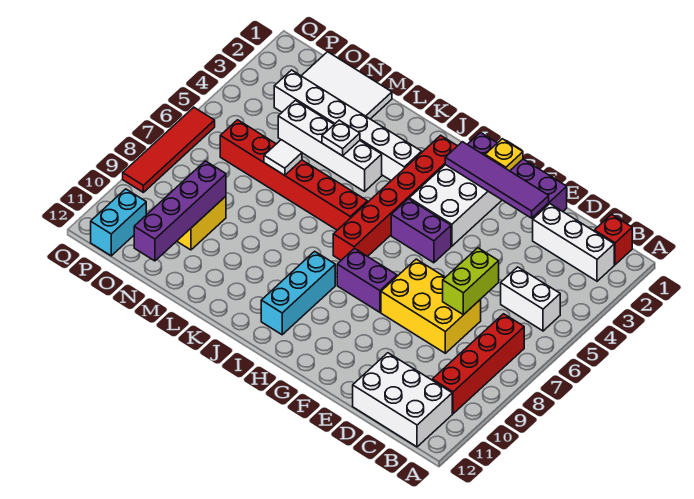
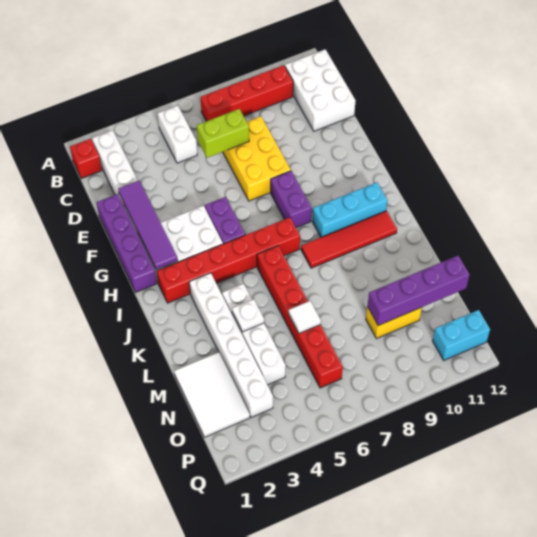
yellow plate G1 level 2 -> none
red tile Q6:Q9 level 1 -> red tile J8:J11 level 1

